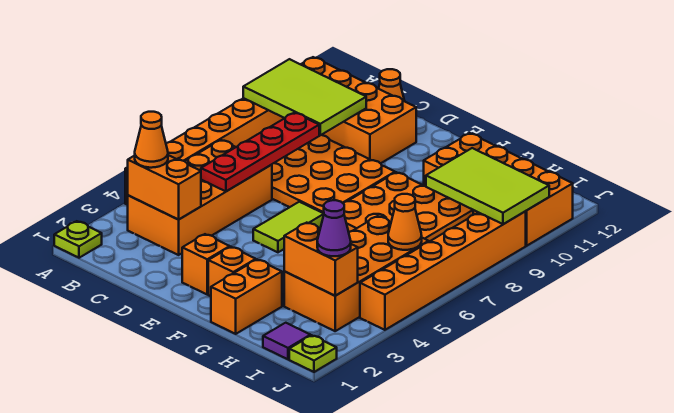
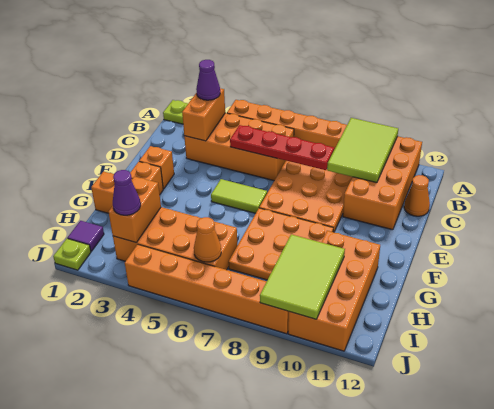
orange cone B3 level 3 -> purple cone B3 level 3

